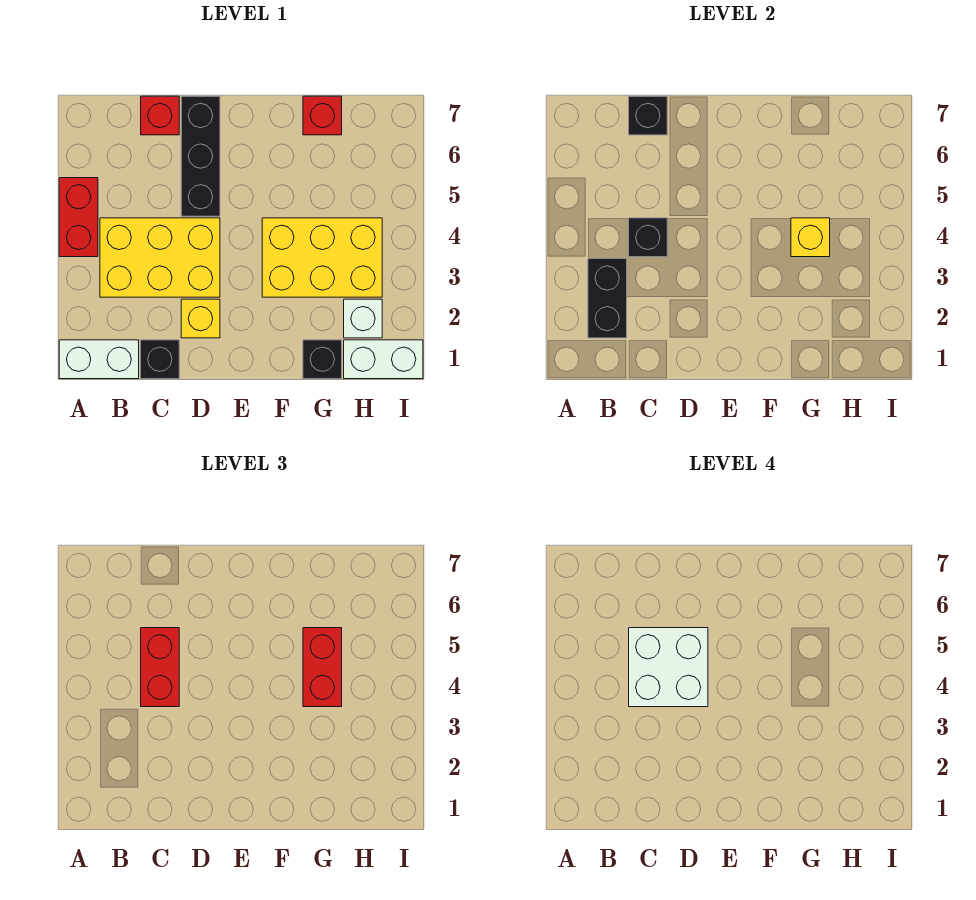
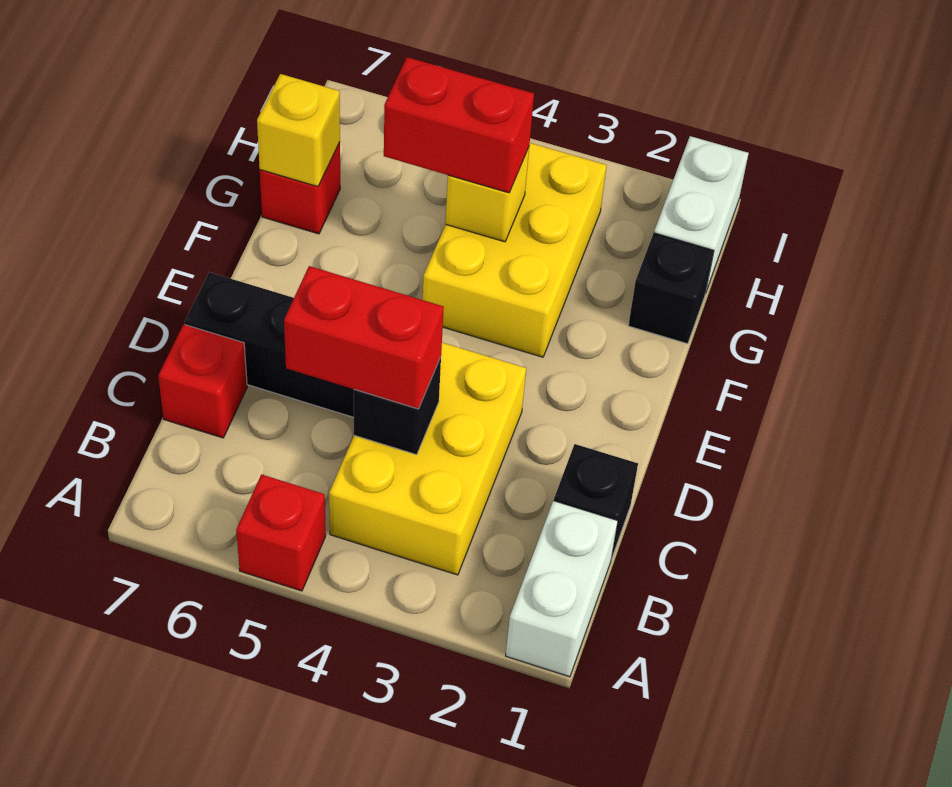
red brick A4:A5 level 1 -> red brick A5 level 1
black brick B2:B3 level 2 -> none
white brick C4:D5 level 4 -> none
black brick C7 level 2 -> none
yellow brick D2 level 1 -> yellow brick G7 level 2
white brick H2 level 1 -> none

